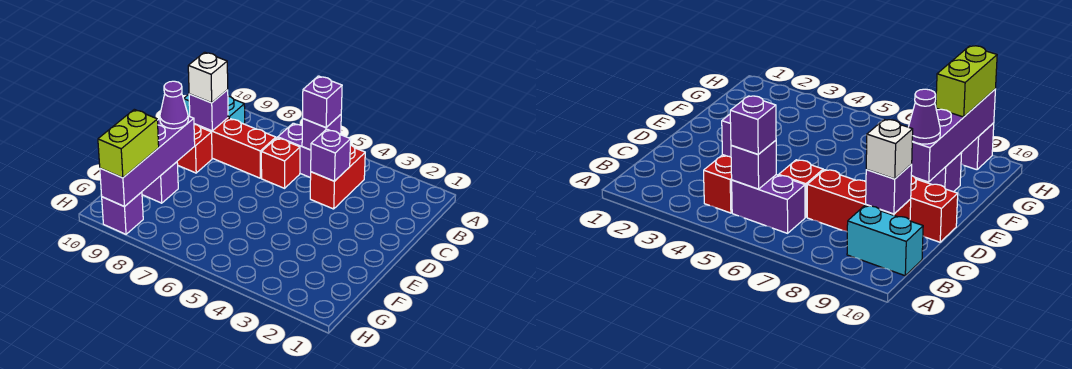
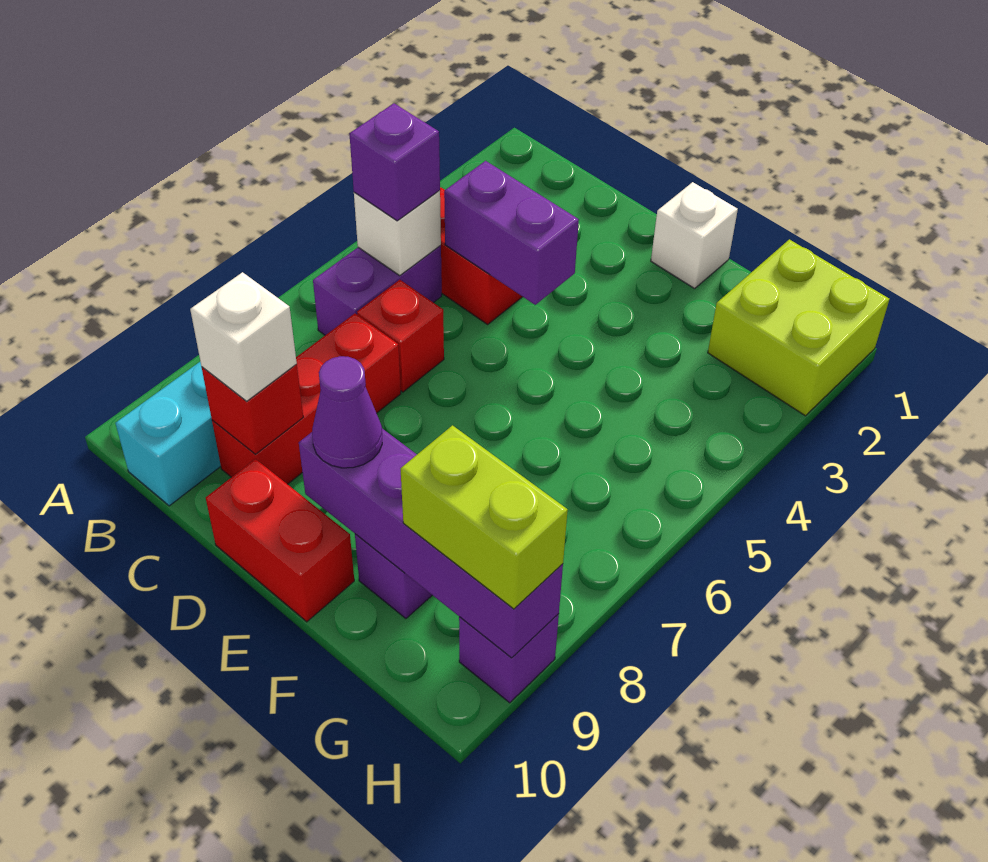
purple brick B5 level 2 -> white brick B5 level 2
purple brick C4 level 2 -> purple brick C4:D4 level 2
purple brick C9 level 2 -> red brick C9 level 2
red brick D9:D10 level 1 -> red brick D10:E10 level 1
none -> white brick E1 level 1
none -> lime brick G1:H2 level 1

